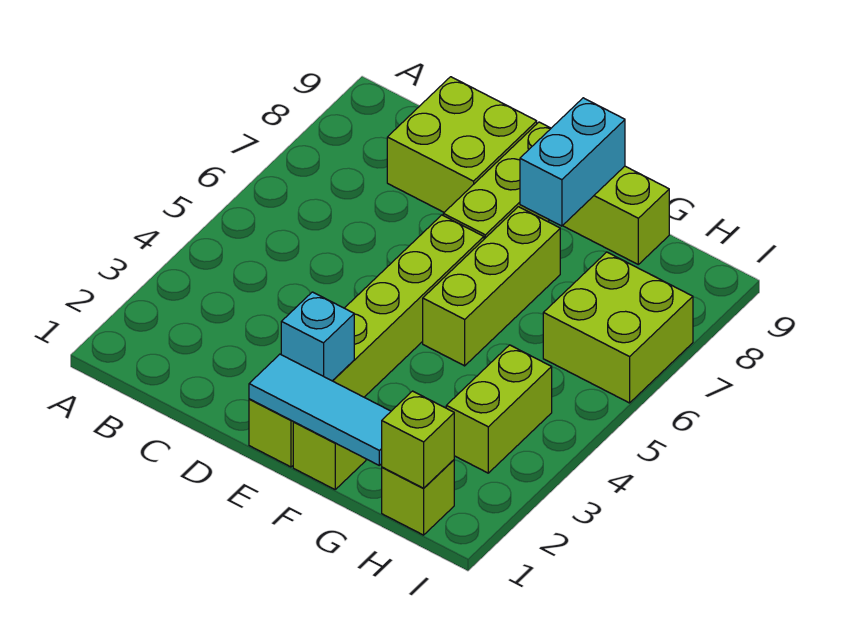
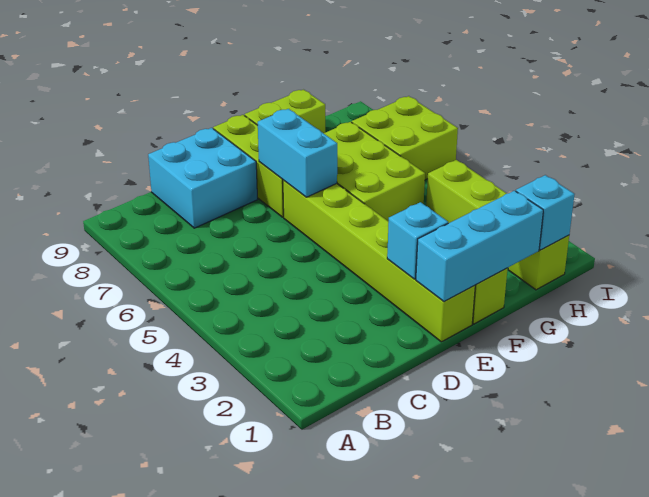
lime brick C8:D9 level 1 -> cyan brick C8:D9 level 1
cyan tile E1:G1 level 2 -> cyan brick E1:G1 level 2
lime brick F5:F7 level 1 -> lime brick F5:G7 level 1
cyan brick F8:F9 level 2 -> cyan brick E6:E7 level 2
lime brick H1 level 2 -> cyan brick H1 level 2

